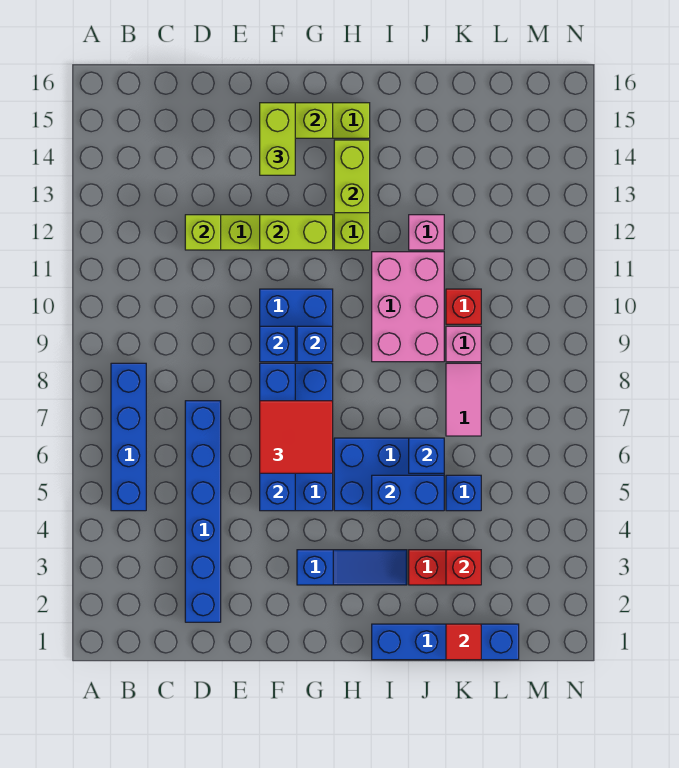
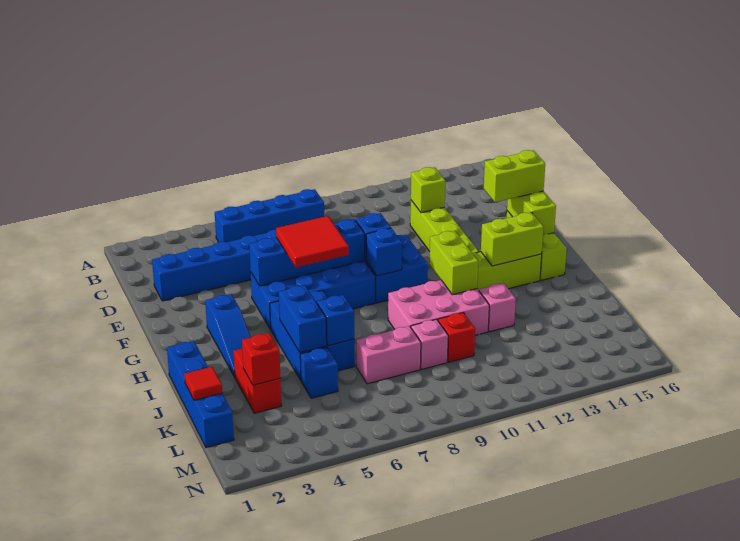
lime brick F12:G12 level 2 -> lime brick H11:I11 level 2
pink tile K7:K8 level 1 -> pink brick K7:K8 level 1

